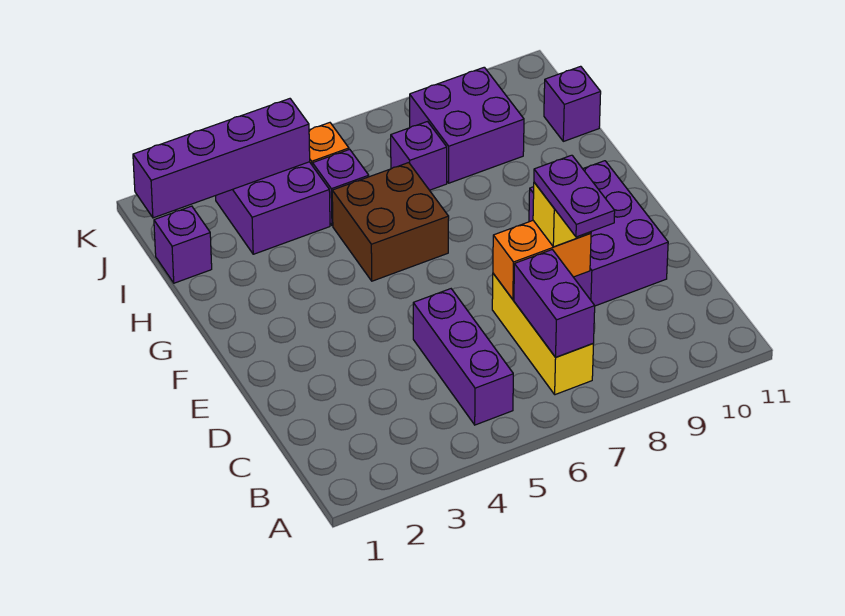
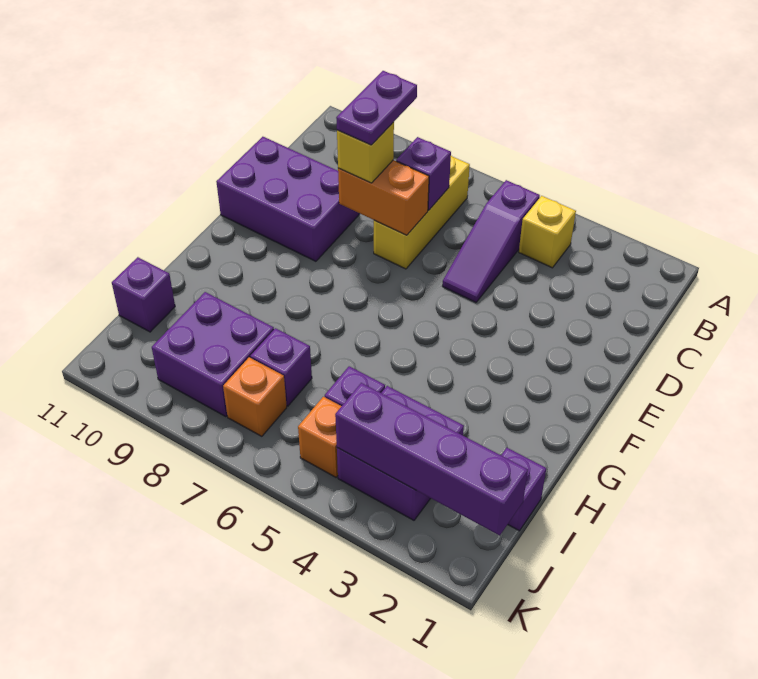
none -> yellow brick B4 level 1
purple brick B5:D5 level 1 -> purple slope B5:D5 level 1 top B
purple brick B7:C7 level 2 -> purple brick C7 level 2
purple brick D9:F10 level 1 -> purple brick D9:E11 level 1
brown brick G5:H6 level 1 -> none
none -> orange brick J7 level 1

